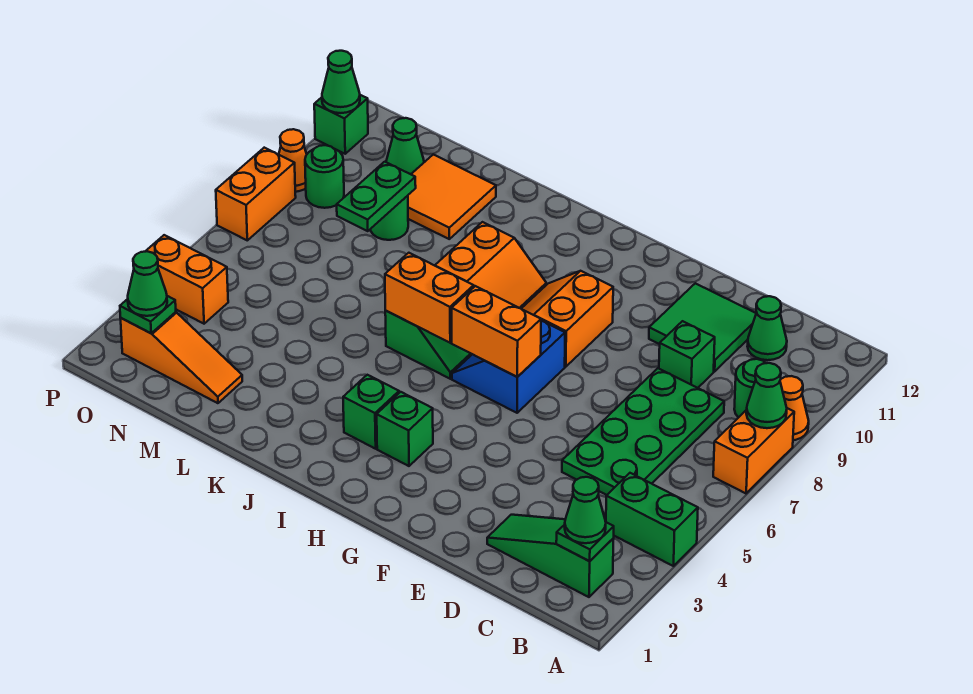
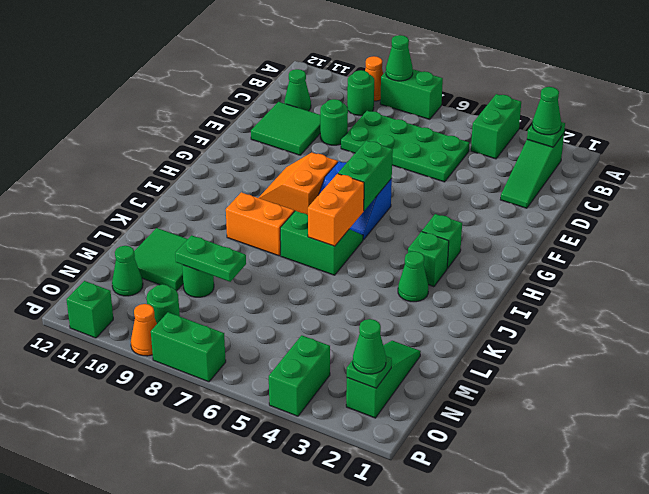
orange brick A7:A8 level 1 -> green brick A7:A8 level 1
green brick D9 level 1 -> green round brick D9 level 1
orange brick G6:H6 level 2 -> green brick G6:H6 level 2
orange slope G8:H9 level 1 top G -> orange slope G8:H9 level 1 top 8
orange tile L10:M11 level 1 -> green tile L10:M11 level 1
orange slope M2:O2 level 1 top O -> green slope M2:O2 level 1 top O
orange brick O4:P4 level 1 -> green brick O4:P4 level 1
orange brick P7:P8 level 1 -> green brick P7:P8 level 1
green cone P11 level 2 -> green cone J3 level 1

